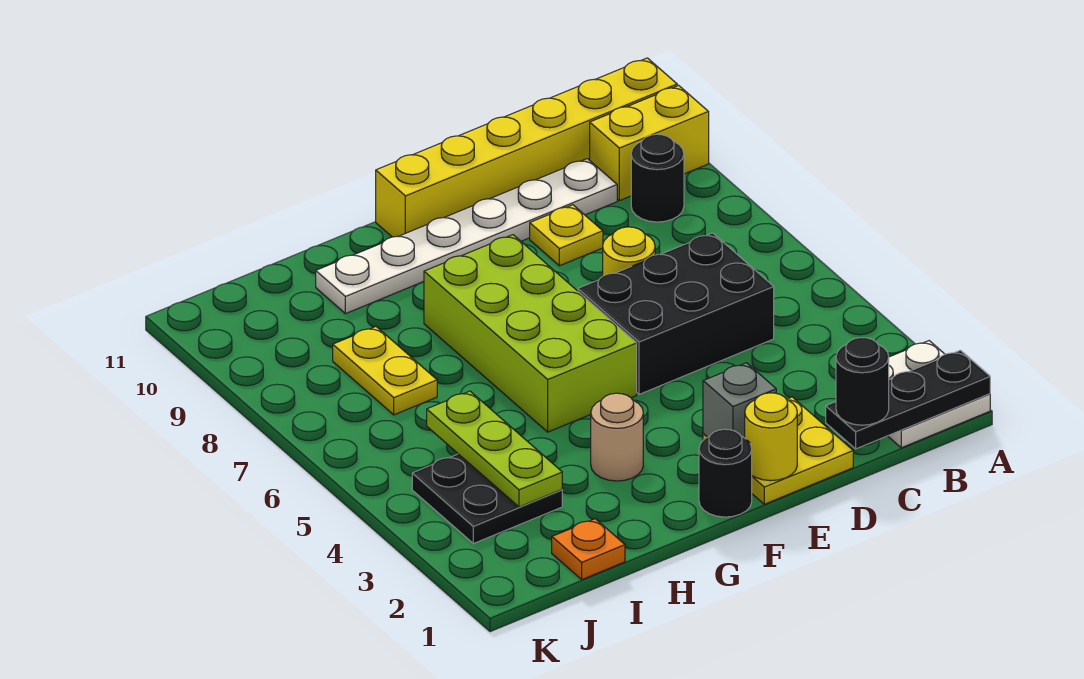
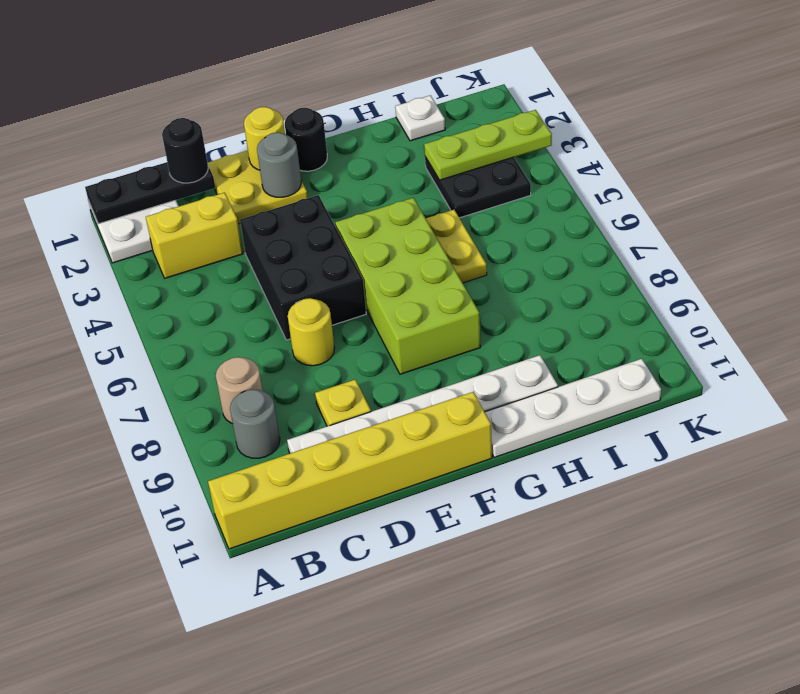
yellow brick A10:B10 level 1 -> yellow brick B3:C3 level 1
black round brick B9 level 1 -> grey round brick B9 level 1
black brick C5:E6 level 1 -> black brick D4:E6 level 1
grey brick E2 level 2 -> grey round brick E2 level 2
tan round brick G3 level 1 -> tan round brick B8 level 1
none -> white plate G11:J11 level 1
orange plate I1 level 1 -> white plate I1 level 1
lime plate I3:I5 level 2 -> lime plate I3:K3 level 2
yellow plate I7:I8 level 1 -> yellow plate H5:H6 level 1

